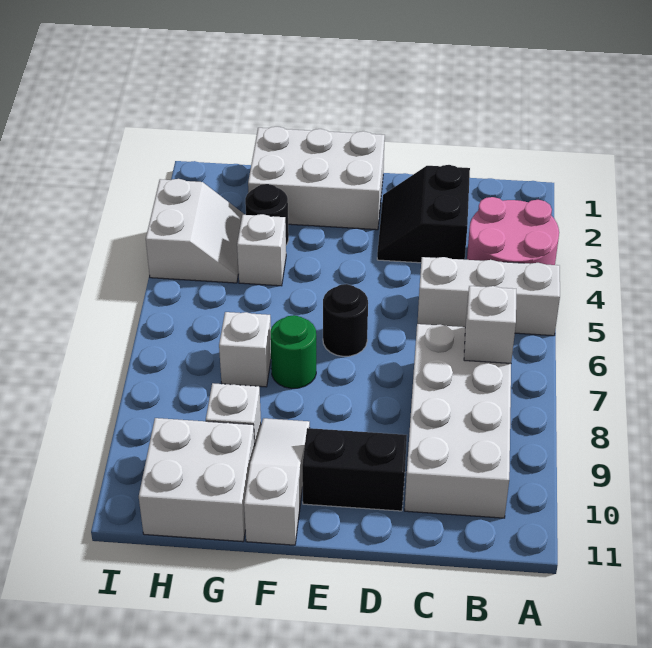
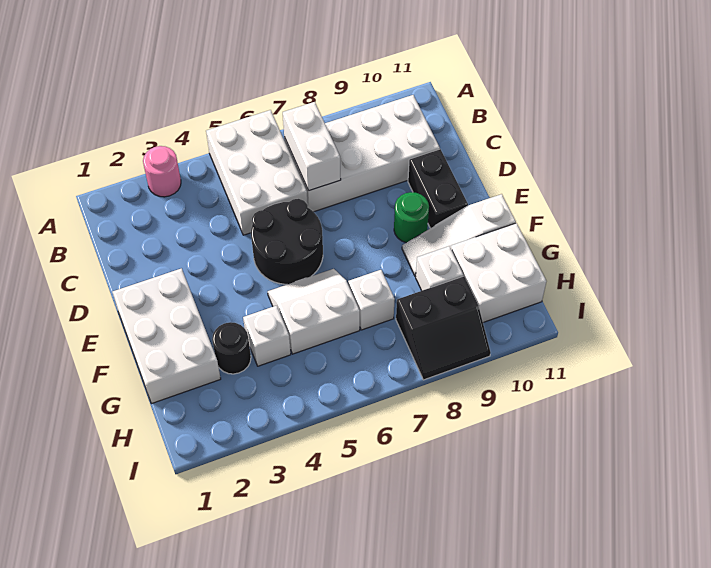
pink round brick A3:B4 level 1 -> pink round brick A3 level 1
white brick A5:C5 level 1 -> white brick A5:C6 level 1
white brick B7 level 2 -> white brick B7:C7 level 2
black slope C2:D3 level 1 top C -> black slope H8:I9 level 1 top H
black round brick E6 level 1 -> black round brick D5:E6 level 1
green round brick F7 level 1 -> green round brick E9 level 1
white slope H3:I4 level 1 top I -> white slope F5:G6 level 1 top G

